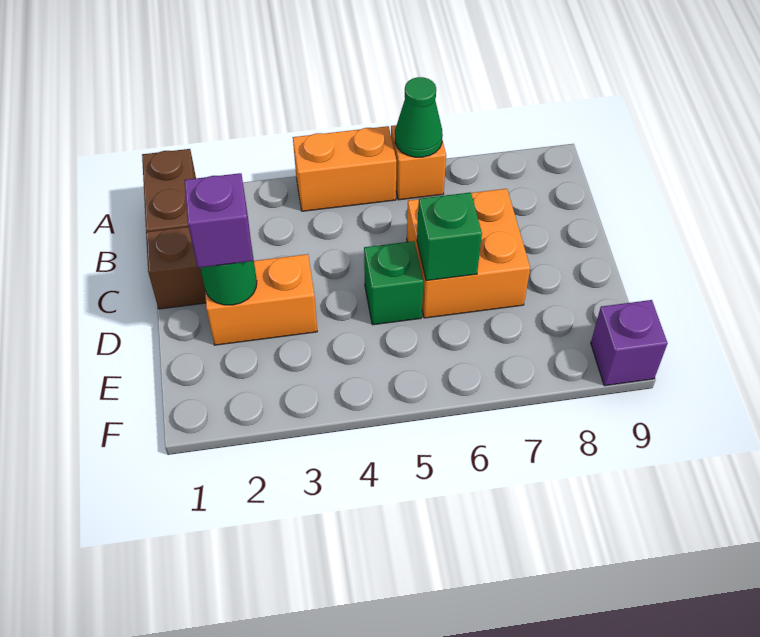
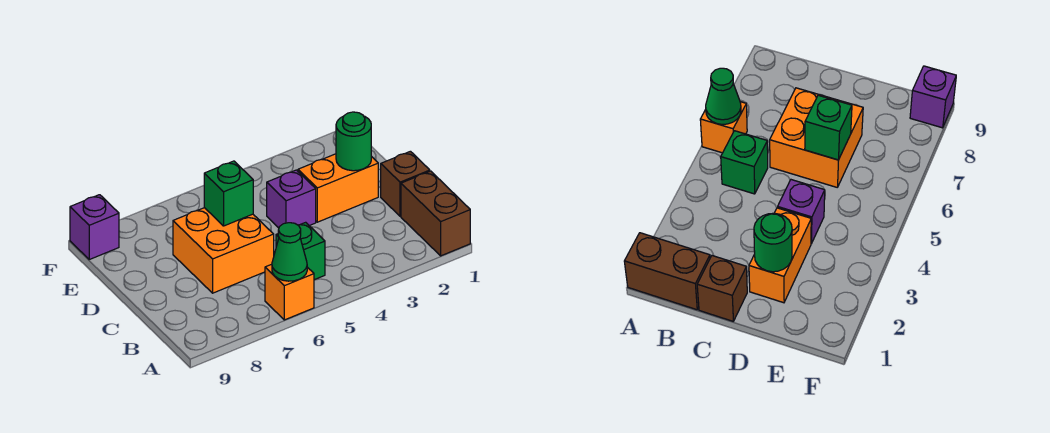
orange brick A4:A5 level 1 -> none
purple brick D2 level 3 -> purple brick D4 level 1
green brick D5 level 1 -> green brick B5 level 1

